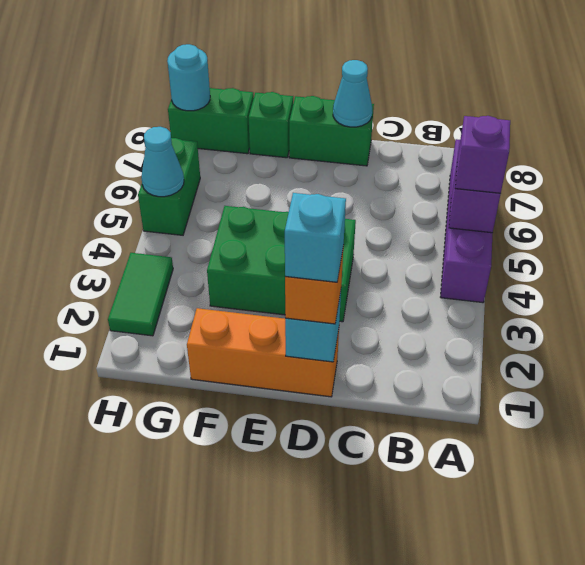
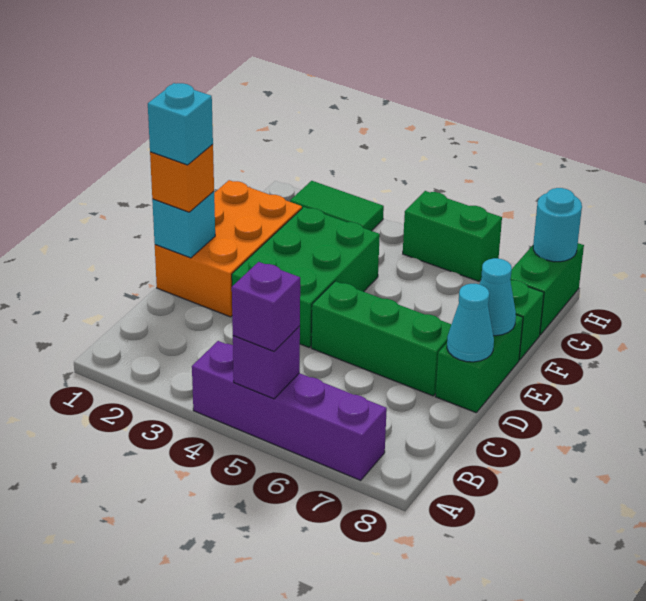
orange brick D1:F1 level 1 -> orange brick D1:F2 level 1
none -> green brick D5:D7 level 1
cyan cone H5 level 2 -> cyan cone E8 level 2

